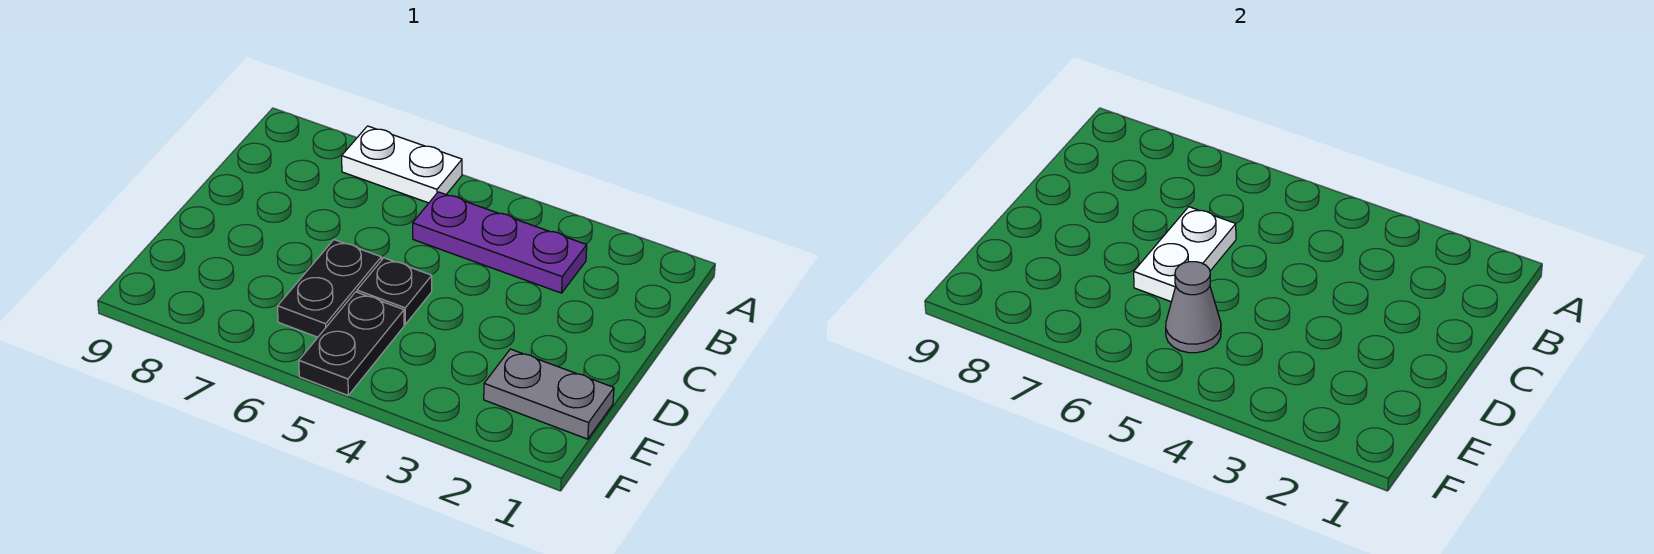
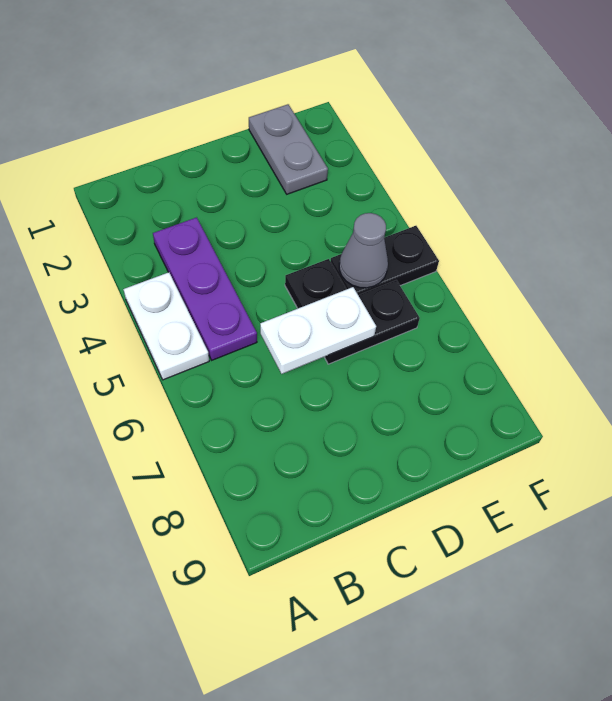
white plate A6:A7 level 1 -> white plate A4:A5 level 1

